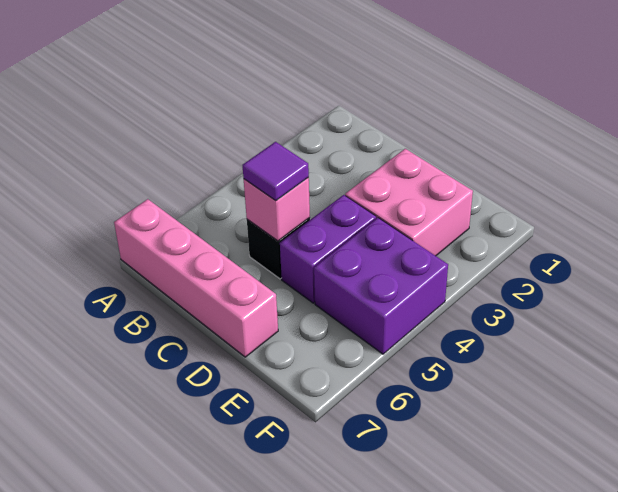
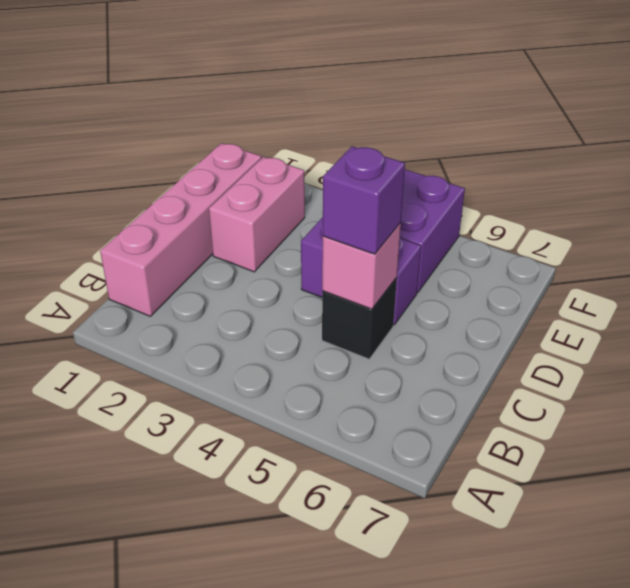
pink brick A7:D7 level 1 -> pink brick B1:E1 level 1
purple tile C5 level 3 -> purple brick C5 level 3
pink brick D2:E3 level 1 -> pink brick D2:E2 level 1

